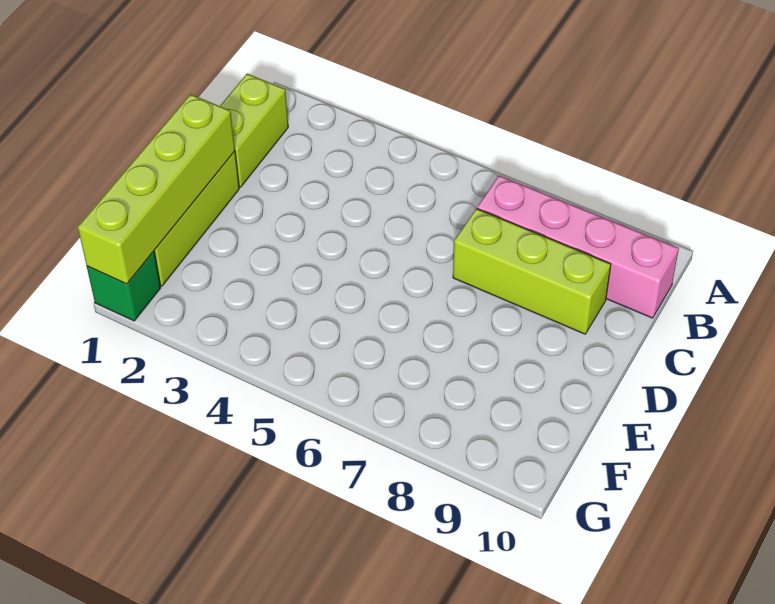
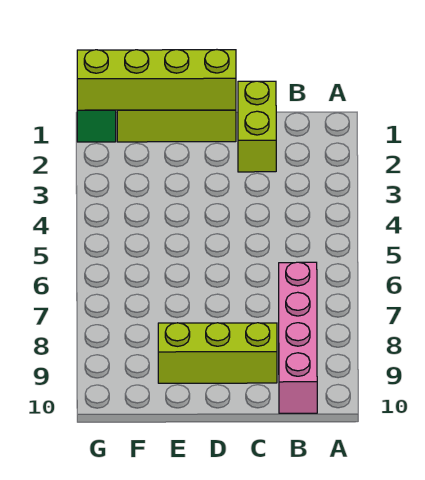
lime brick B1:C1 level 1 -> lime brick C1:C2 level 1
lime brick C7:C9 level 1 -> lime brick C9:E9 level 1

